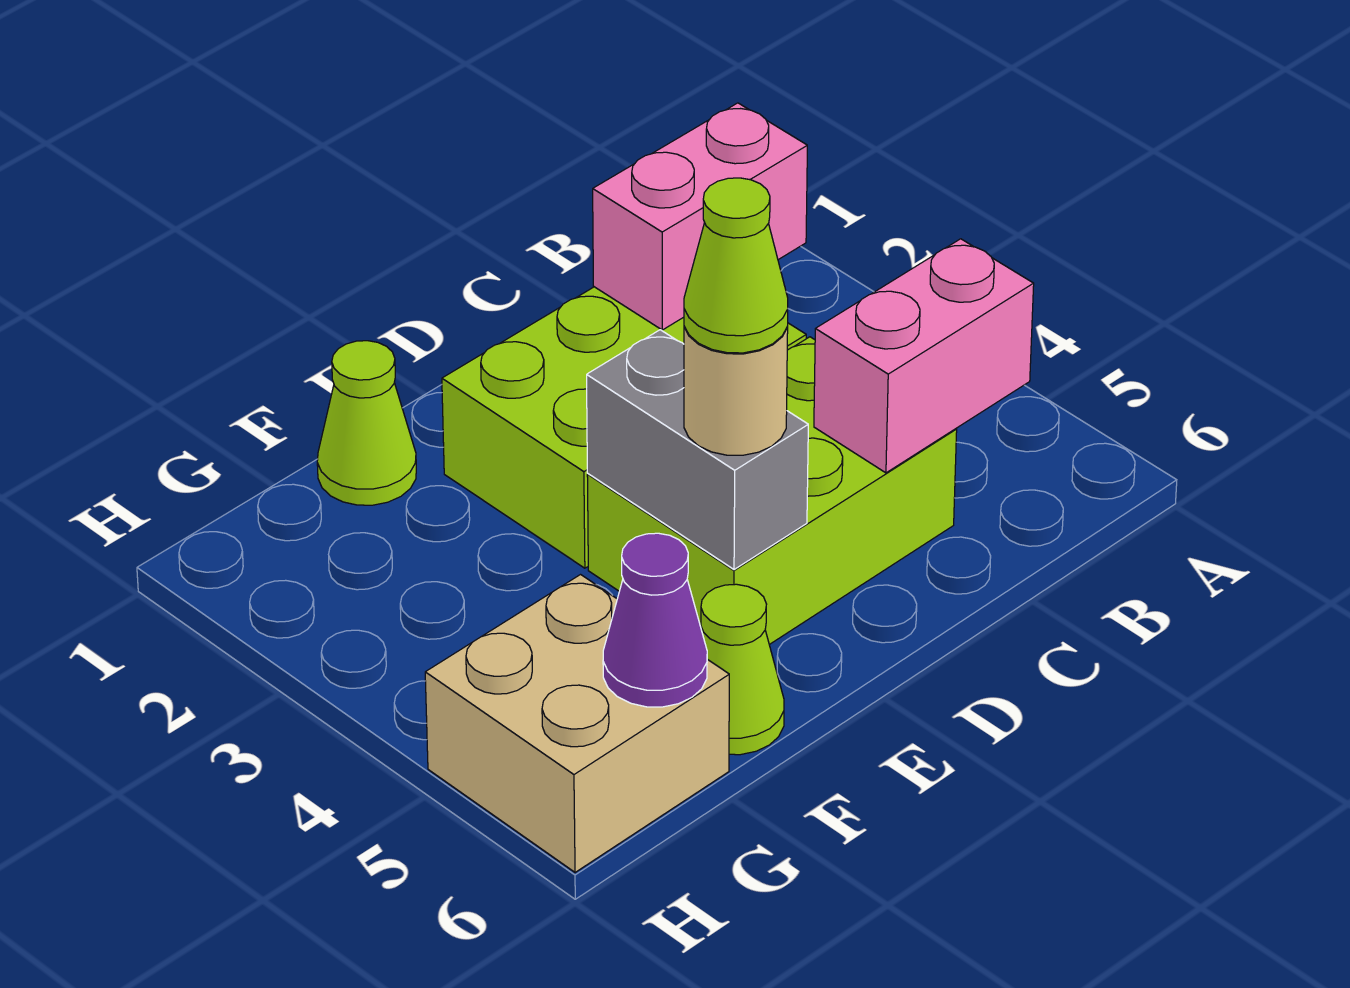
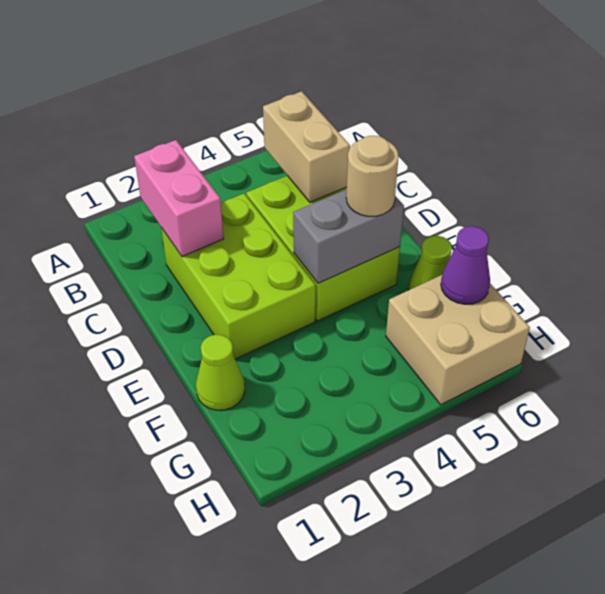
pink brick B5:C5 level 2 -> tan brick B5:C5 level 2
lime cone E5 level 4 -> none

